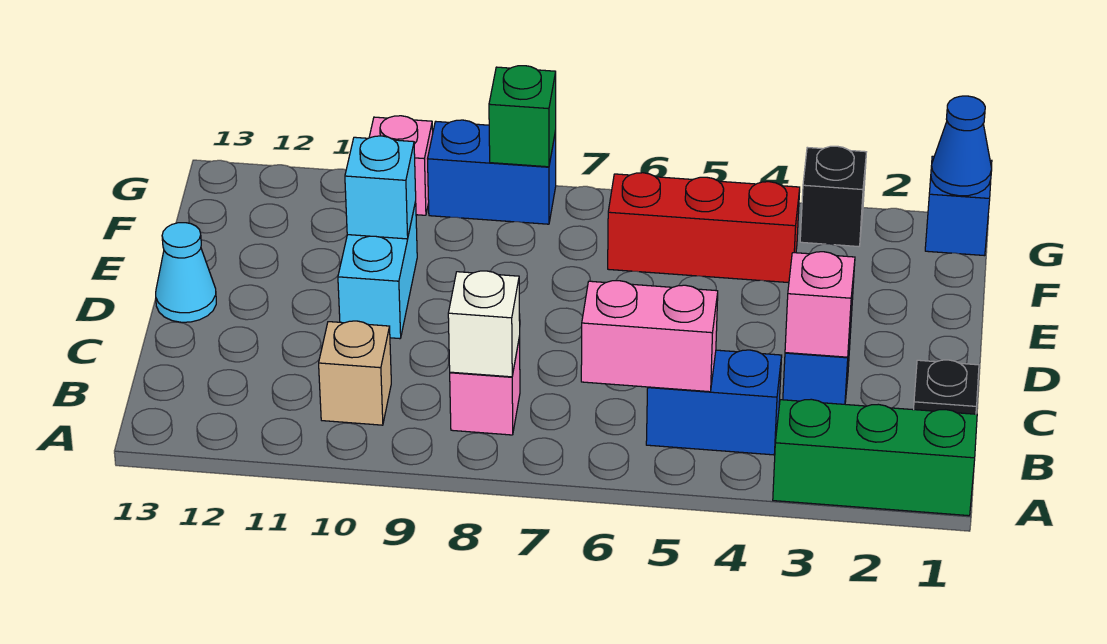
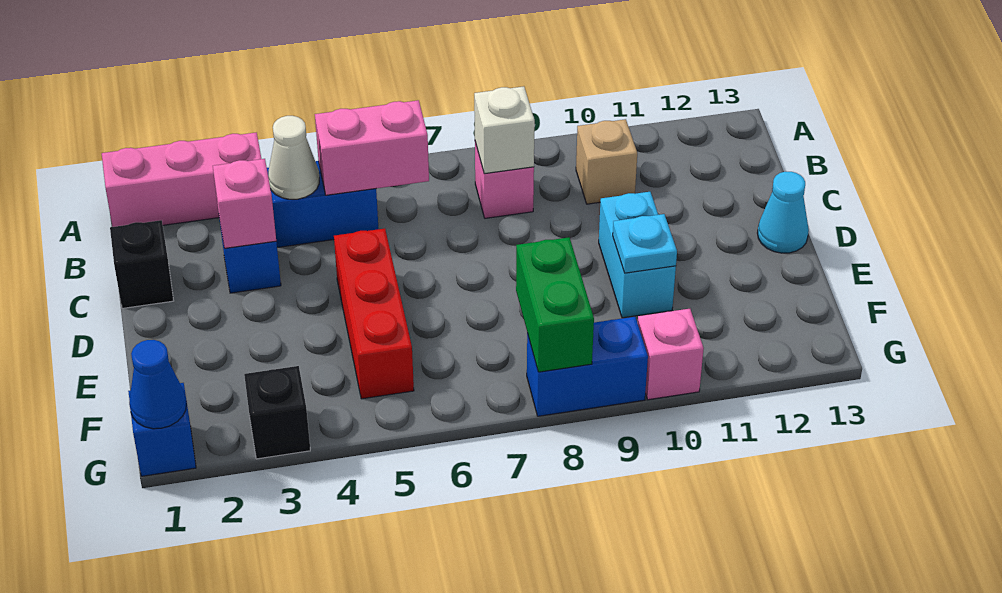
green brick A1:A3 level 1 -> pink brick A1:A3 level 1
none -> white cone B4 level 2
black plate C1 level 1 -> black brick C1 level 1
cyan brick E10 level 2 -> cyan plate E10 level 2
red brick F4:F6 level 1 -> red brick D5:F5 level 1
green brick G8 level 2 -> green brick F8:G8 level 2

